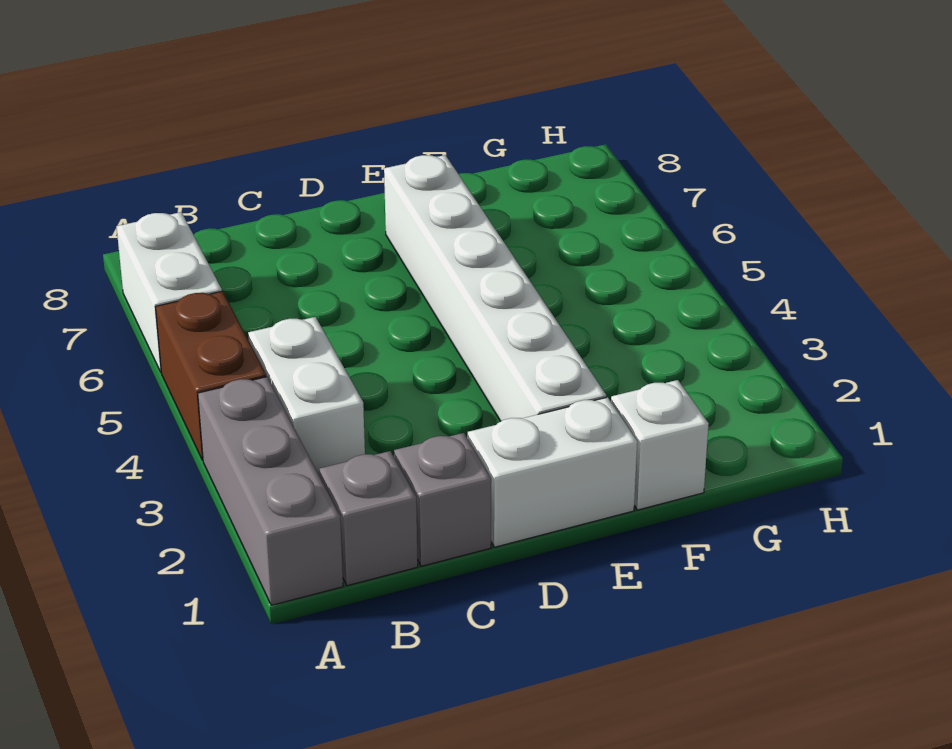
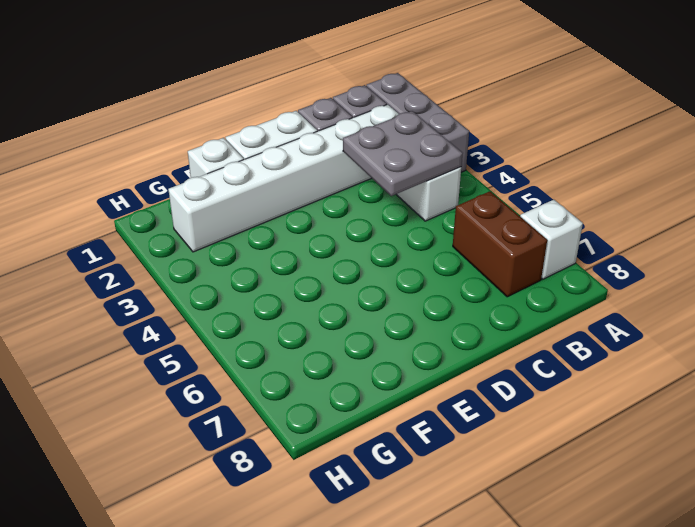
brown brick A4:A5 level 1 -> brown brick B6:B7 level 1
white brick A6:A7 level 1 -> white brick A7 level 1
none -> grey plate B3:C4 level 2
white brick E2:E7 level 1 -> white brick B2:G2 level 1

